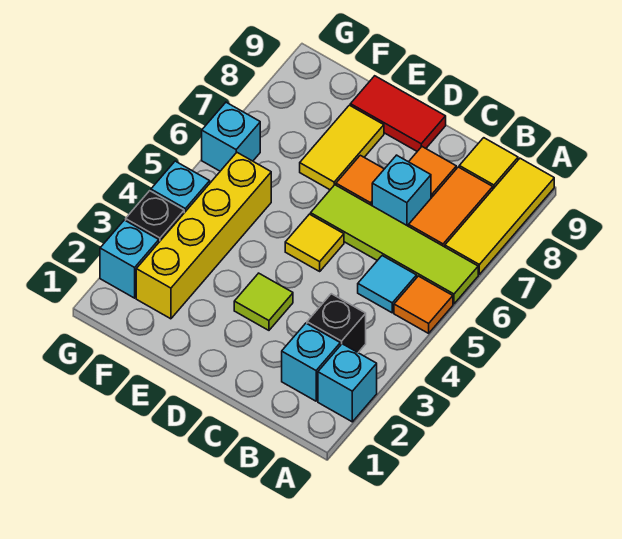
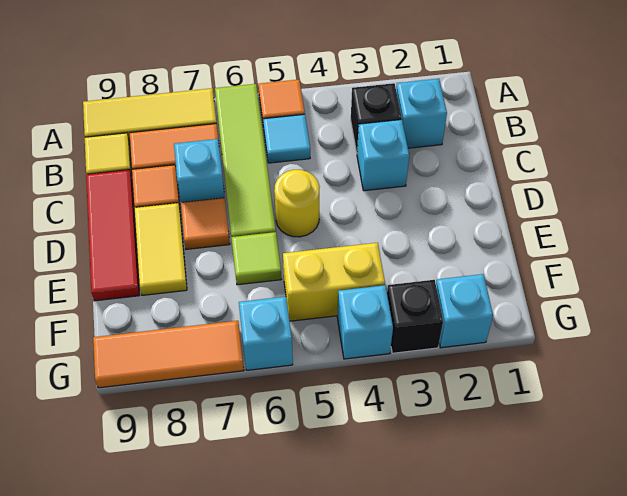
cyan brick A2 level 1 -> cyan brick C3 level 1
lime tile D3 level 1 -> lime tile E6 level 1
yellow tile D5 level 1 -> yellow round brick D5 level 1
red tile D9:E9 level 1 -> red tile C9:E9 level 1
yellow tile E7:E8 level 1 -> yellow tile D8:E8 level 1
yellow brick F2:F5 level 1 -> yellow brick F4:F5 level 1
none -> orange tile G7:G9 level 1

